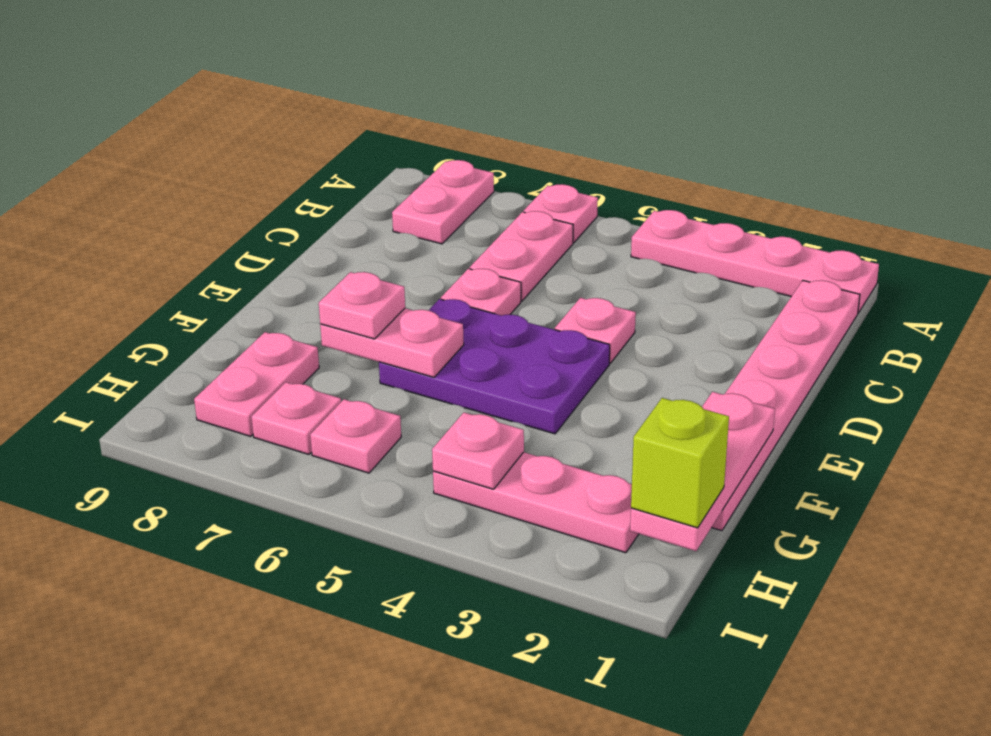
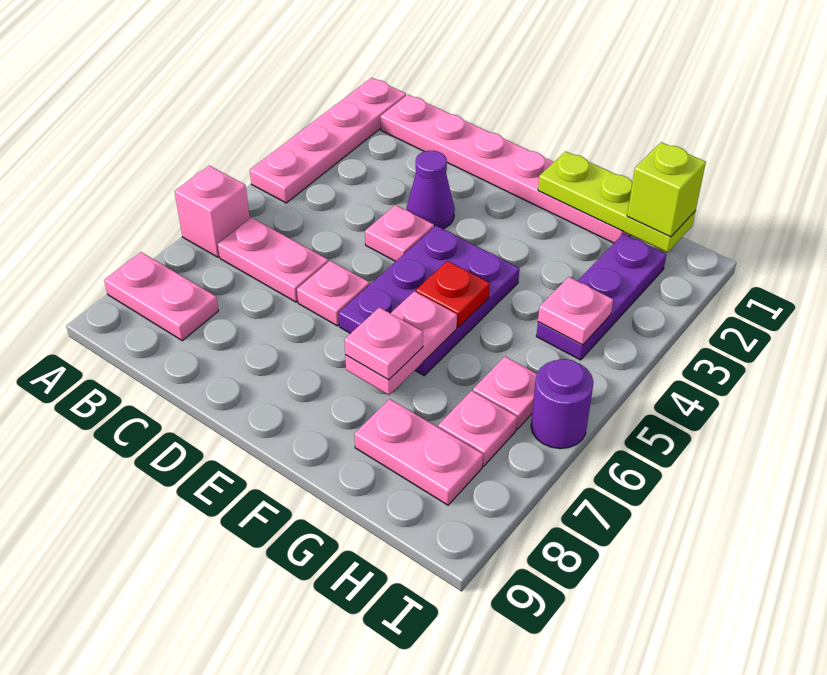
pink plate A6 level 1 -> pink brick A6 level 1
none -> purple cone D3 level 1
pink plate F1:H1 level 2 -> lime plate F1:H1 level 2
none -> red plate F5 level 2
pink plate H2:H4 level 1 -> purple plate H2:H4 level 1
none -> purple round brick I6 level 1

